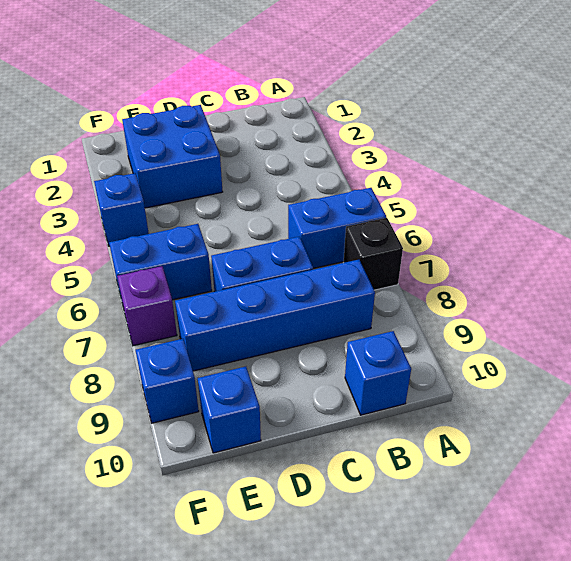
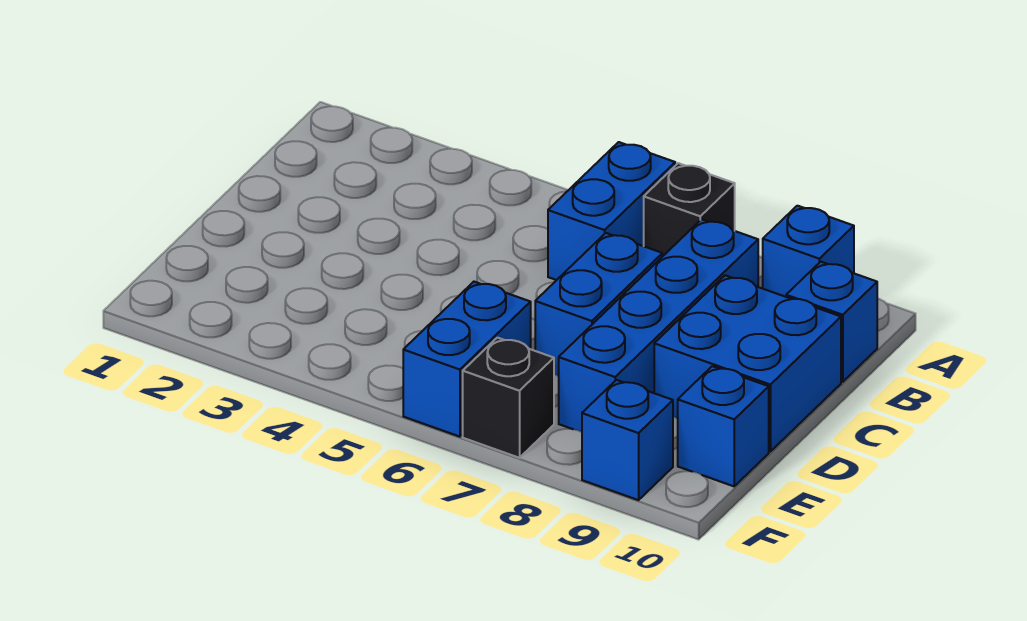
blue brick D2:E3 level 1 -> blue brick C9:D10 level 1
blue brick F4 level 1 -> blue brick A9 level 1
purple brick F7 level 1 -> black brick F7 level 1

